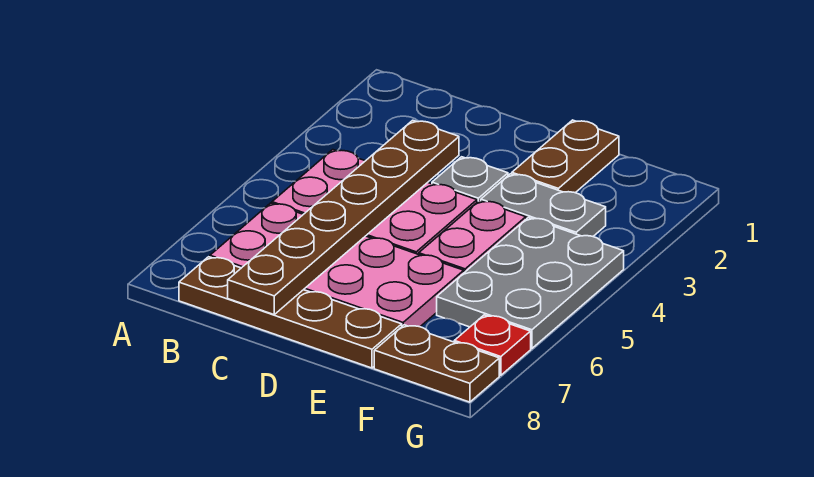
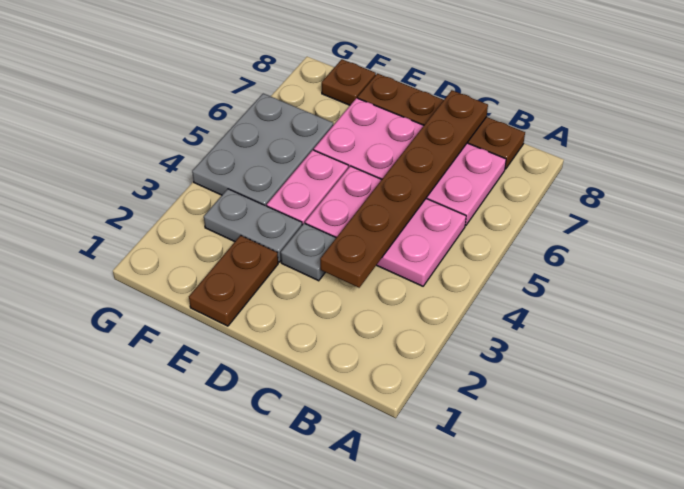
brown plate F8:G8 level 1 -> brown plate F8 level 1
red plate G7 level 1 -> none

